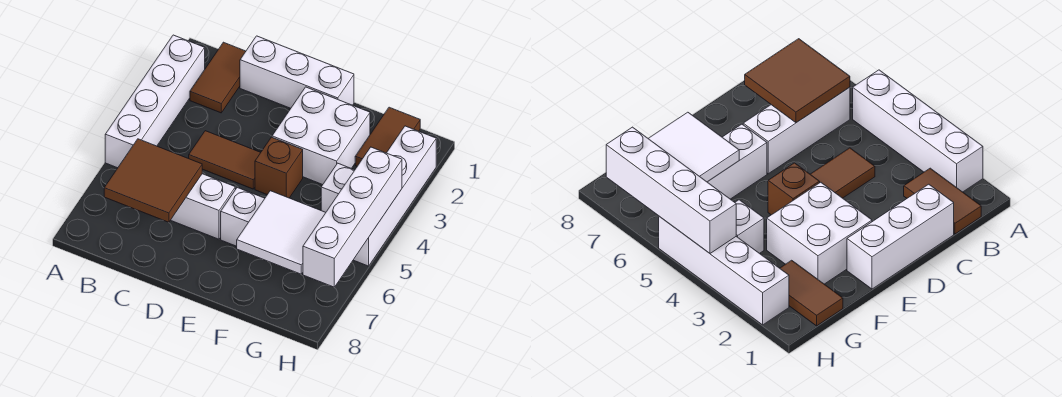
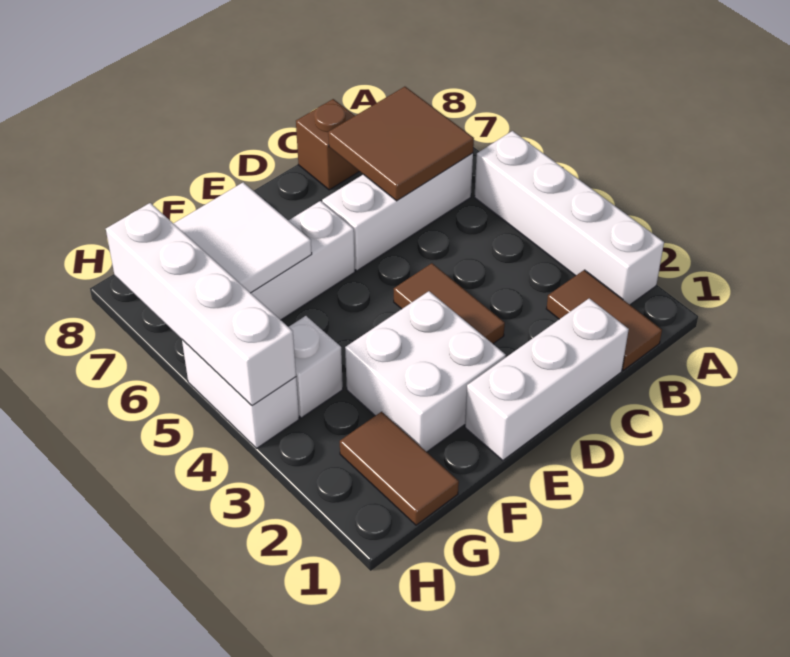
brown tile C4:D4 level 1 -> brown tile D3:D4 level 1
brown brick E4 level 1 -> brown brick C8 level 1
white brick H2:H5 level 1 -> white brick H4:H5 level 1

